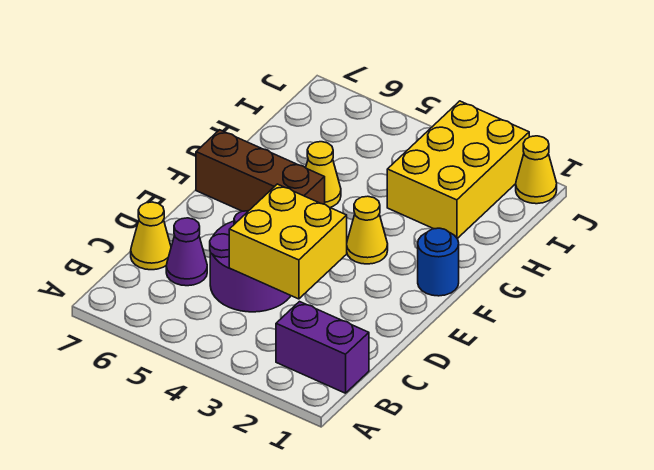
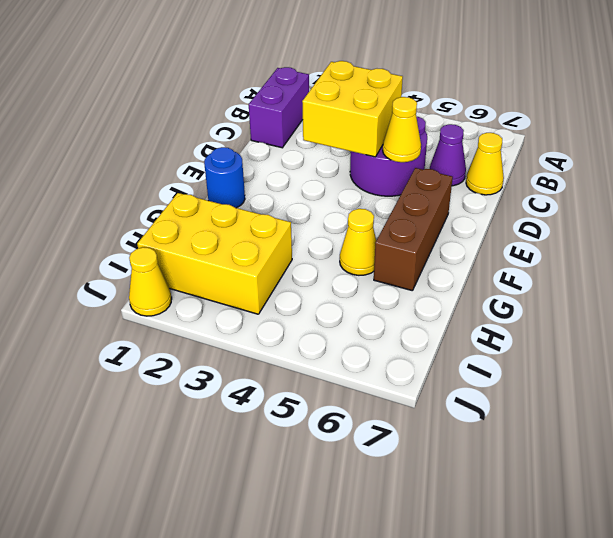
purple brick B1:B2 level 1 -> purple brick B1:C1 level 1
yellow cone F3 level 1 -> yellow cone D5 level 2
brown brick F5:F7 level 1 -> brown brick E6:G6 level 1
yellow brick H2:J3 level 1 -> yellow brick H1:I3 level 1

